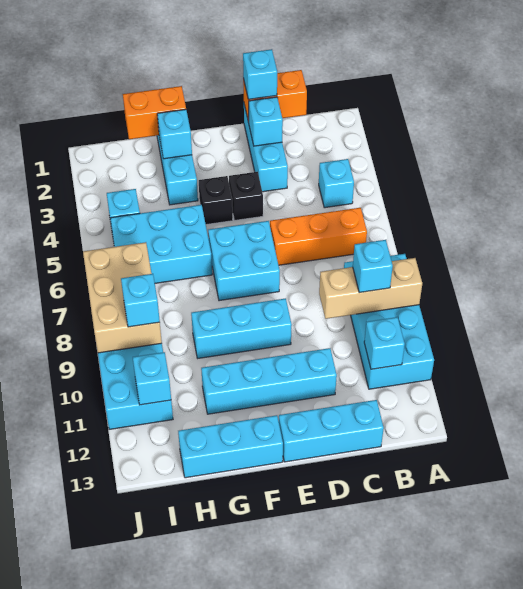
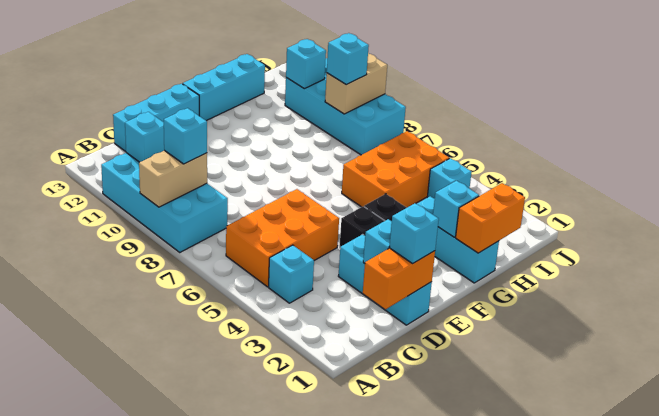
tan brick A9:C9 level 2 -> tan brick A9:B9 level 2
orange brick B6:D6 level 1 -> orange brick B5:D6 level 1
cyan brick D11:G11 level 1 -> none
cyan brick E6:F7 level 1 -> none
cyan brick E9:G9 level 1 -> none
cyan brick G5:I6 level 1 -> orange brick G5:I6 level 1
tan brick I7:J9 level 2 -> tan brick I9:J9 level 2

